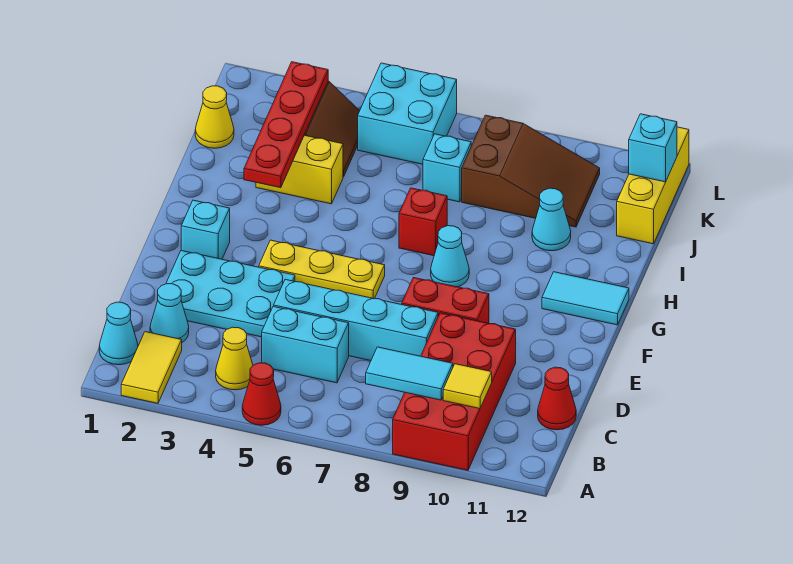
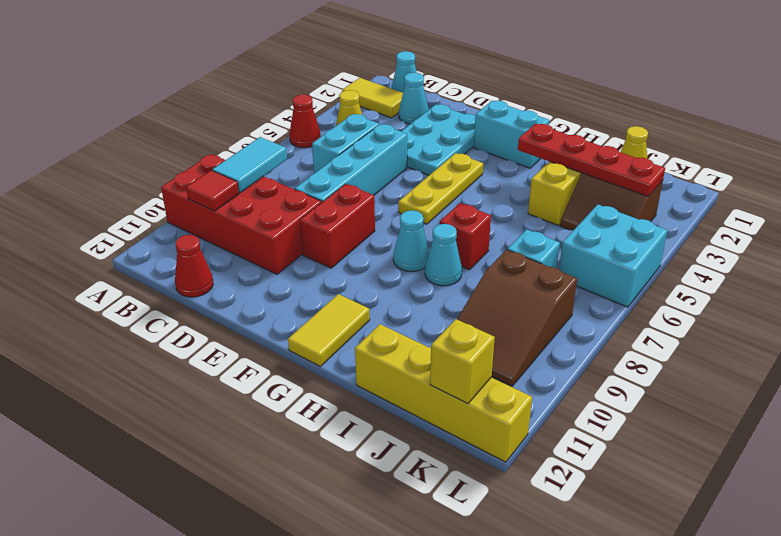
yellow tile B10 level 2 -> red tile B10 level 2
cyan brick F2 level 1 -> cyan brick F2:G2 level 1
cyan tile G11:G12 level 1 -> yellow tile G11:G12 level 1
cyan cone I10 level 1 -> cyan cone H8 level 1
yellow brick J12:L12 level 1 -> yellow brick I12:L12 level 1
cyan brick K12 level 2 -> yellow brick K12 level 2

